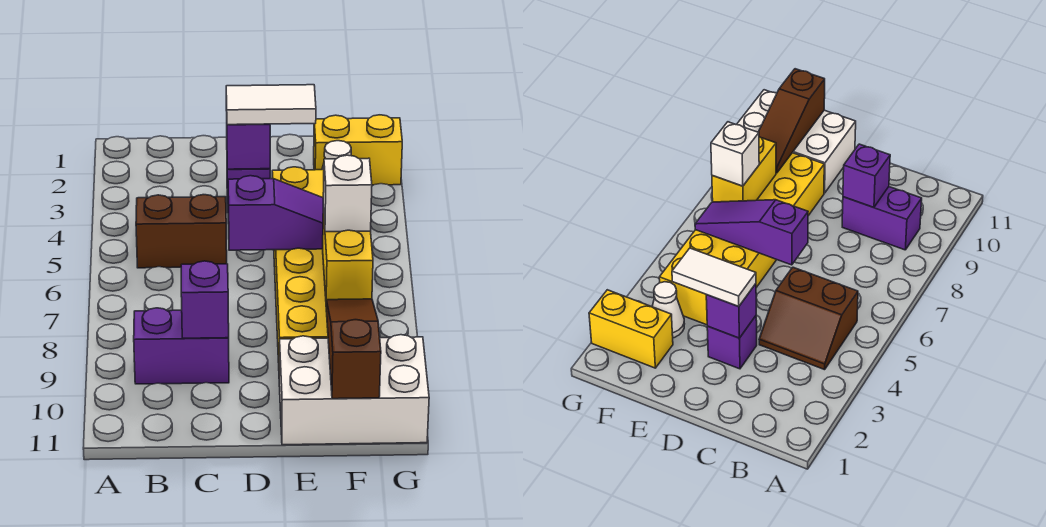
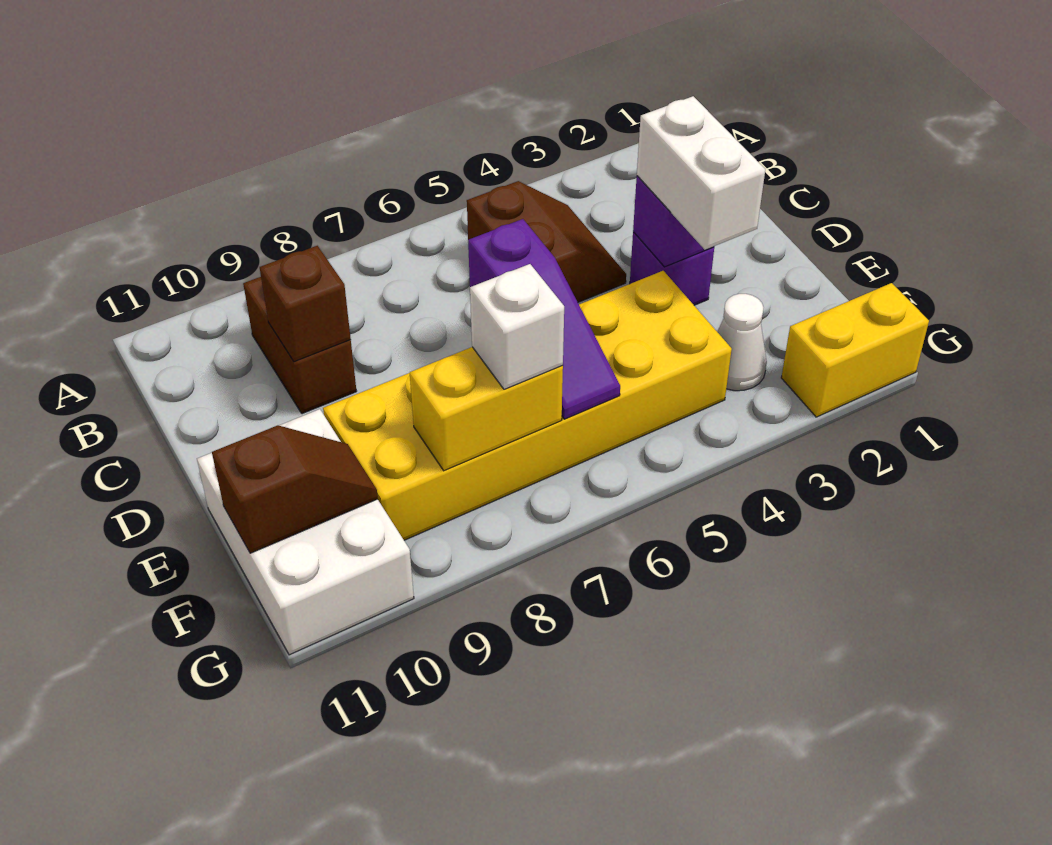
purple brick B9:C9 level 1 -> brown brick B9:C9 level 1
purple brick C9 level 2 -> brown brick C9 level 2
white tile D3:E3 level 3 -> white brick D3:E3 level 3
yellow brick F2:G2 level 1 -> yellow brick G1:G2 level 1
brown slope F9:F11 level 2 top 11 -> brown slope F10:F11 level 2 top 11

